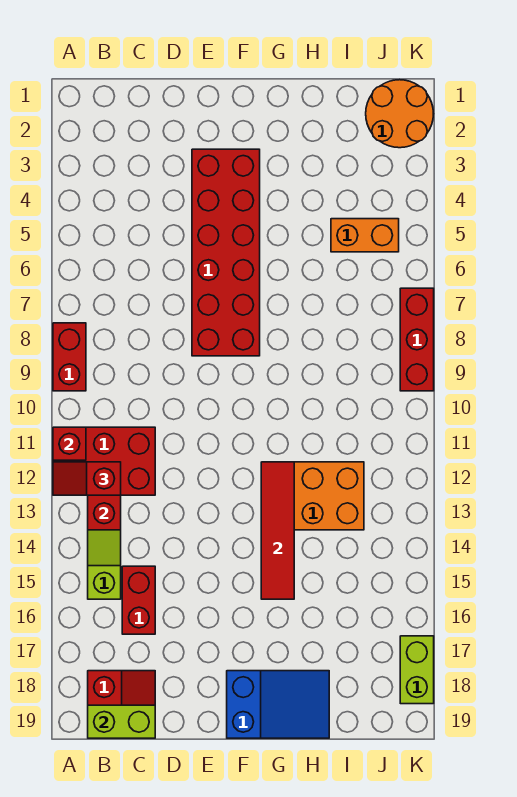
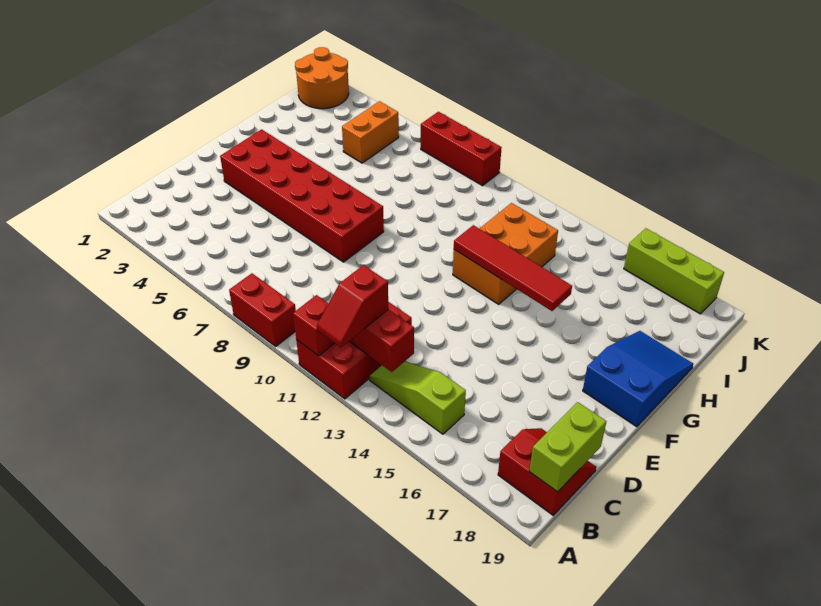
red brick C15:C16 level 1 -> none
lime brick K17:K18 level 1 -> lime brick K16:K18 level 1

